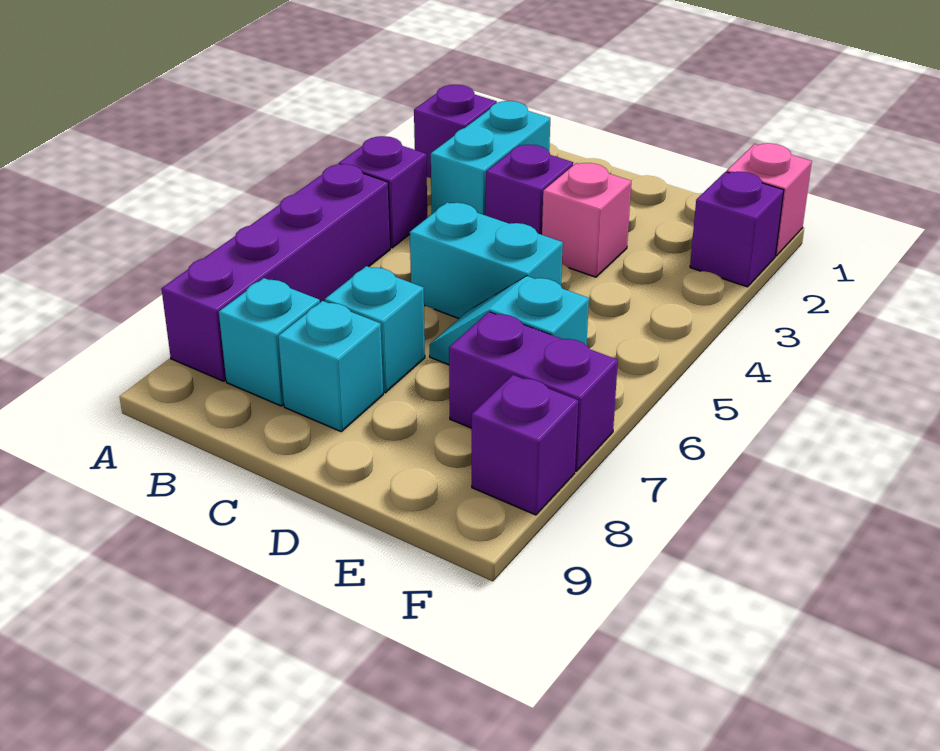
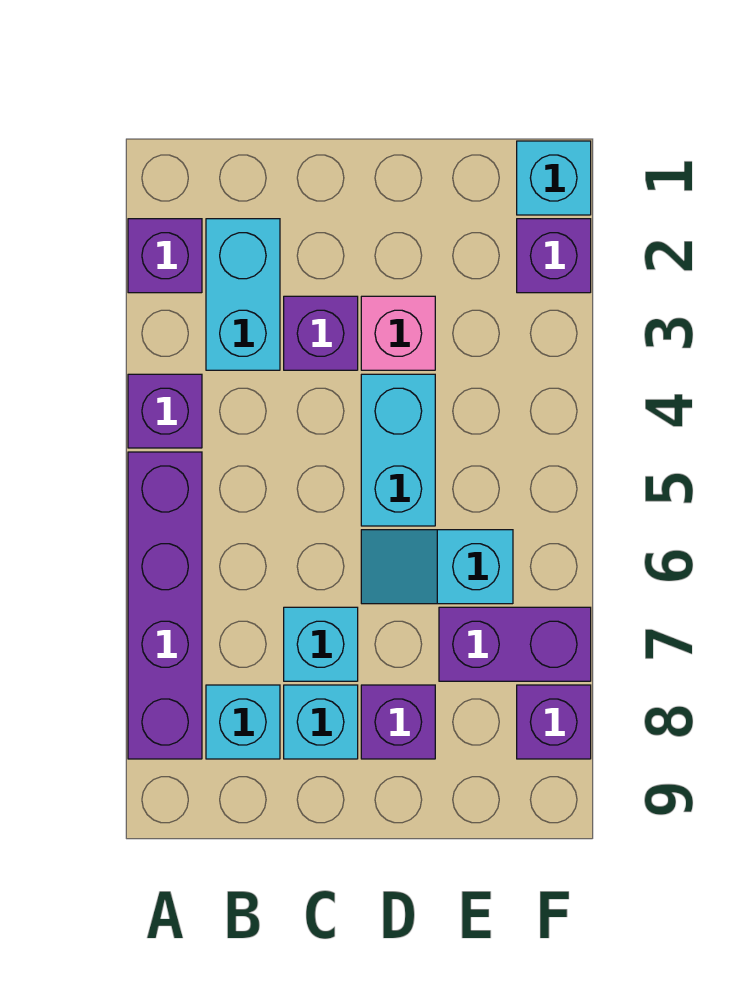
cyan brick C5:D5 level 1 -> cyan brick D4:D5 level 1
none -> purple brick D8 level 1
pink brick F1 level 1 -> cyan brick F1 level 1

